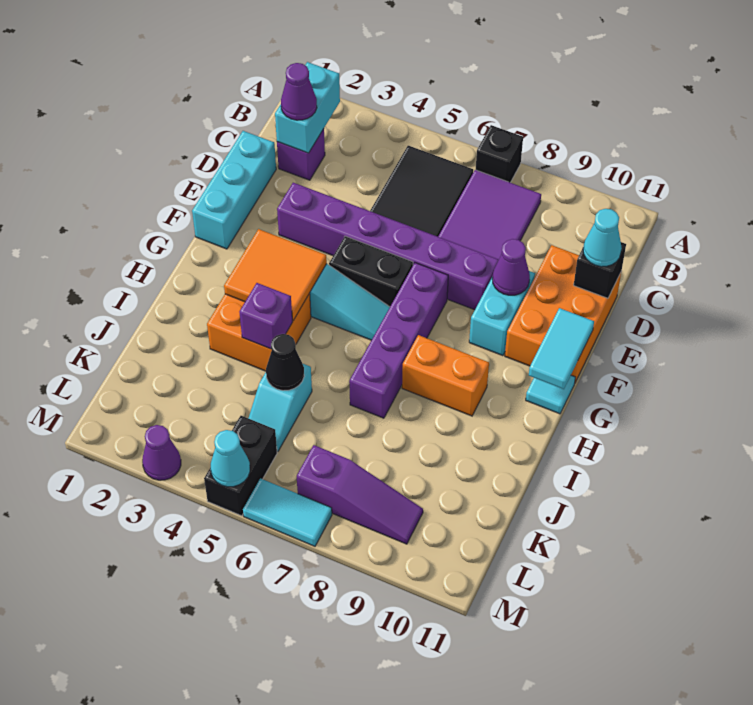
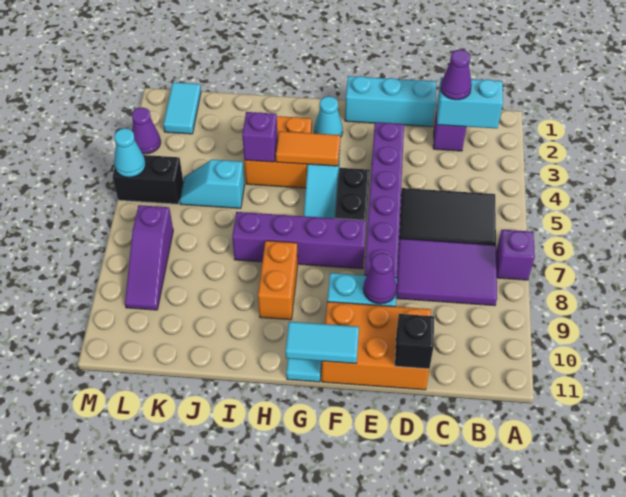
black brick A7 level 1 -> purple brick A7 level 1
cyan cone D11 level 3 -> cyan cone G2 level 1
orange tile G3:H4 level 2 -> orange tile G4:H4 level 2
black cone J5 level 2 -> none
cyan tile M6:M7 level 1 -> cyan tile L1:L2 level 1

